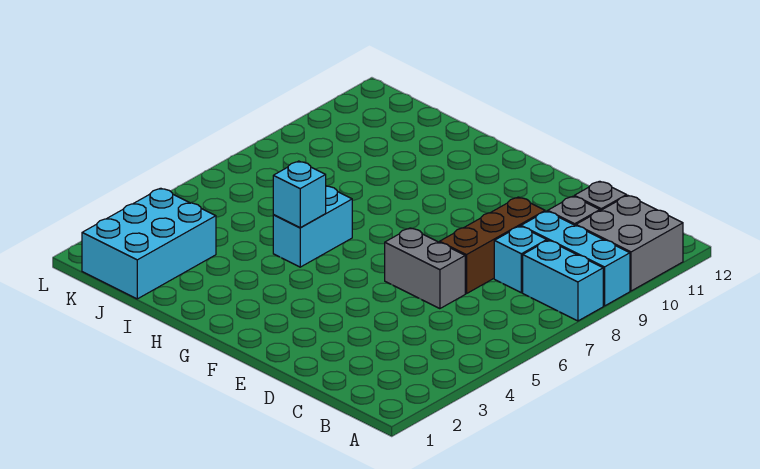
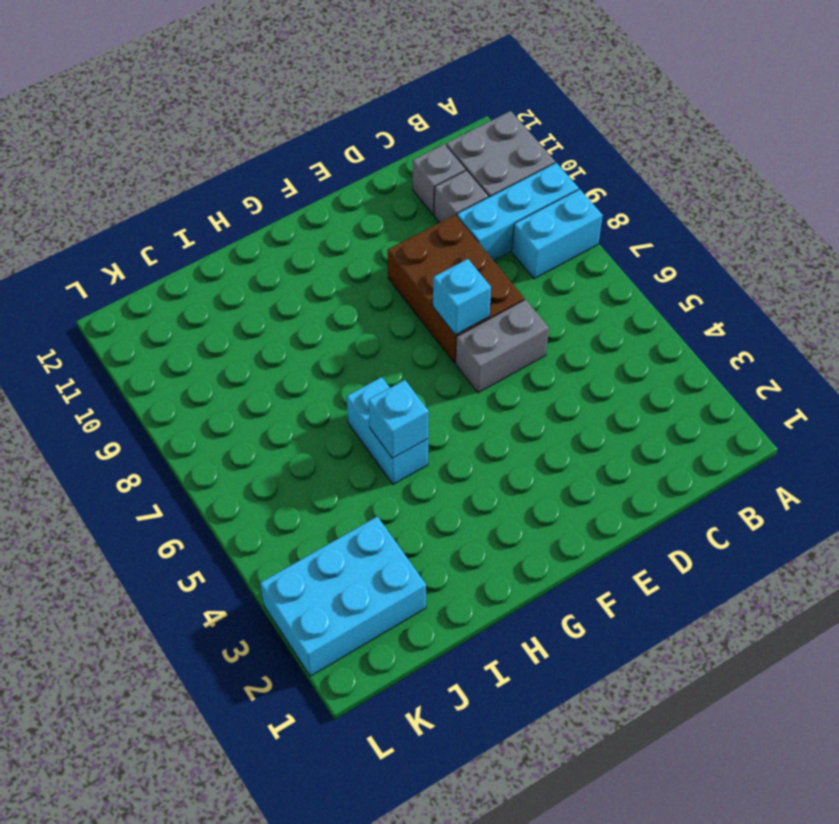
cyan brick C8 level 1 -> cyan brick E7 level 2
brown brick D7:D9 level 1 -> brown brick D7:E9 level 1
cyan brick J1:K3 level 1 -> cyan brick J2:L3 level 1

